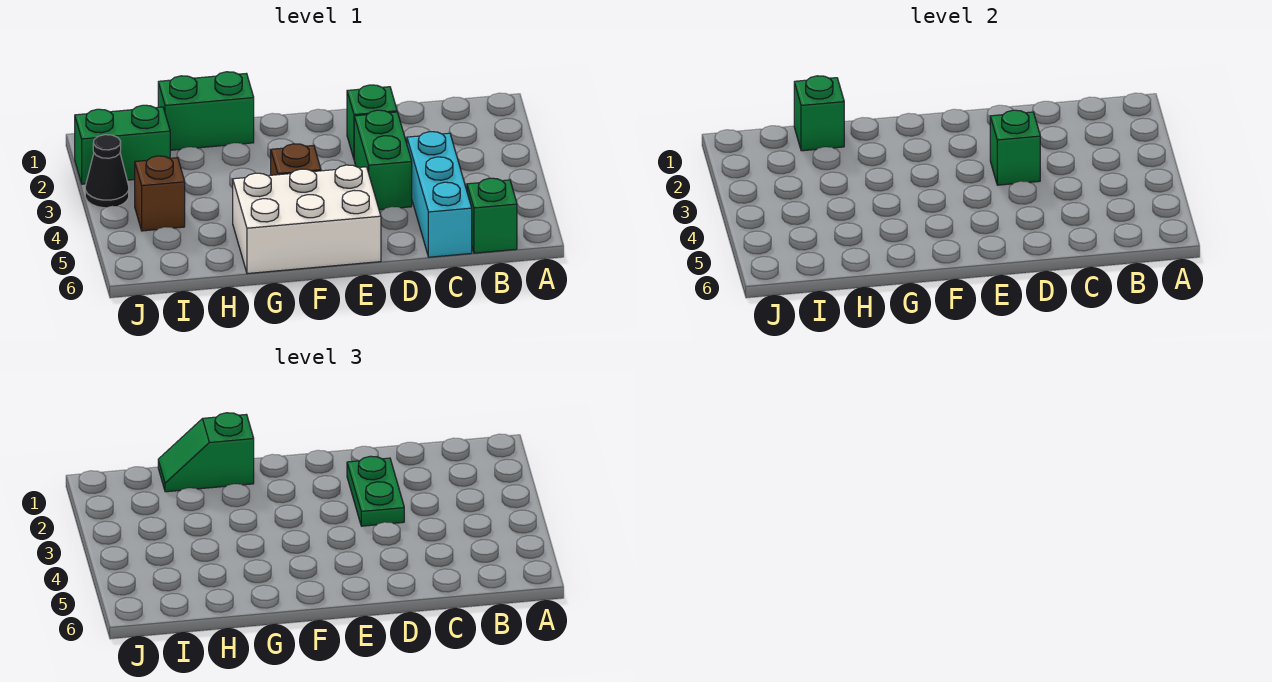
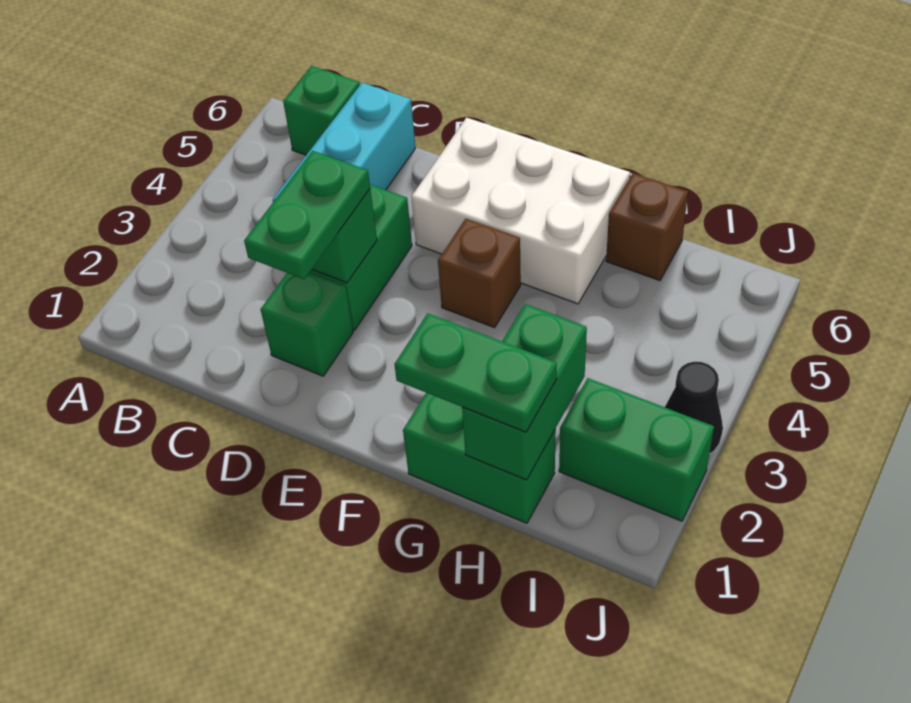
green slope G1:H1 level 3 top G -> green plate G1:H1 level 3
green brick H1 level 2 -> green brick H1:H2 level 2
brown brick I4 level 1 -> brown brick H6 level 1

